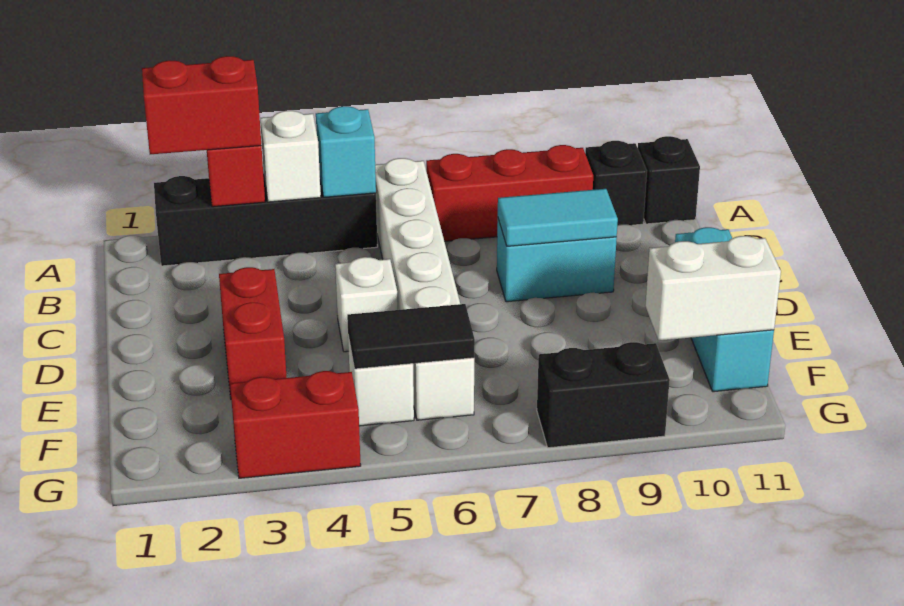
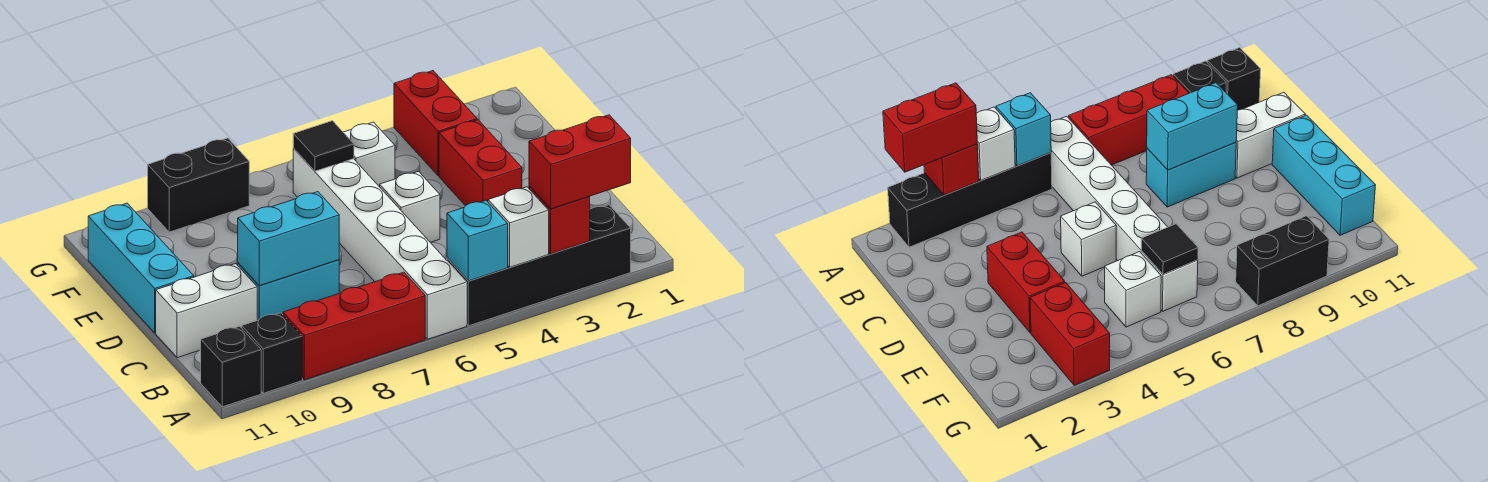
cyan tile C8:C9 level 2 -> cyan brick C8:C9 level 2
black tile F5:F6 level 2 -> black tile F6 level 2
white brick F10:F11 level 2 -> white brick C10:C11 level 1
red brick G3:G4 level 1 -> red brick F3:G3 level 1

